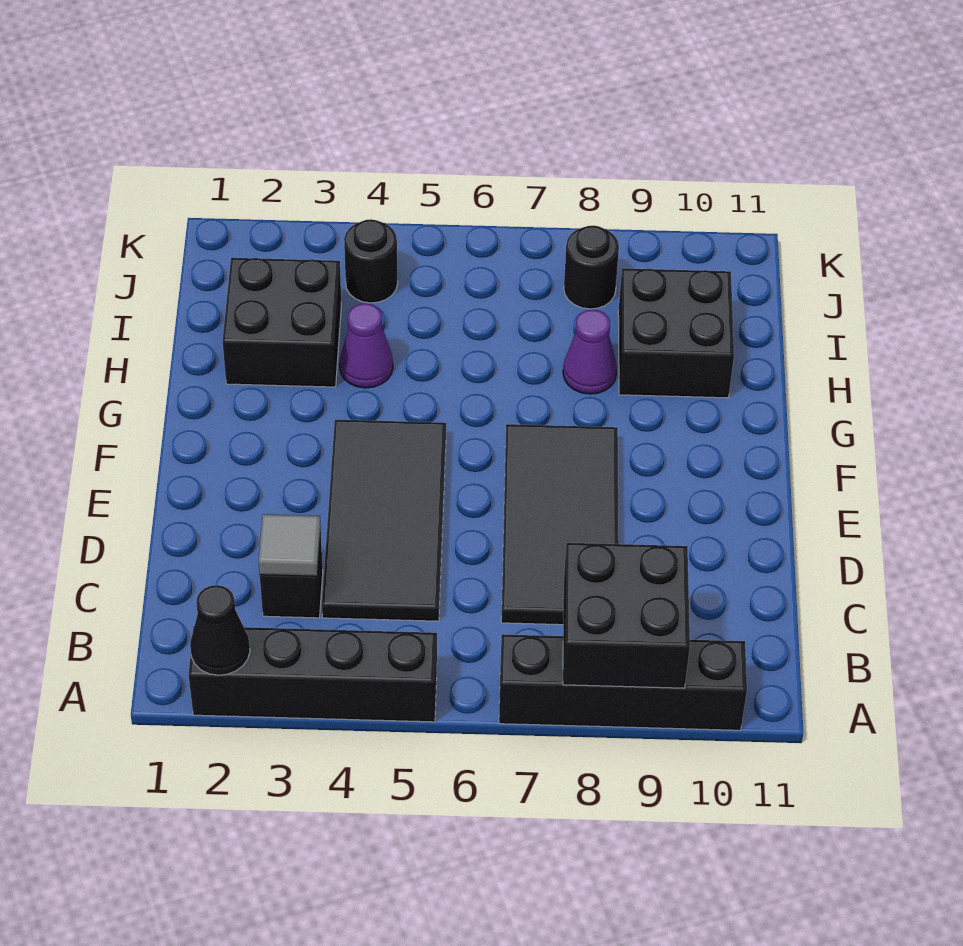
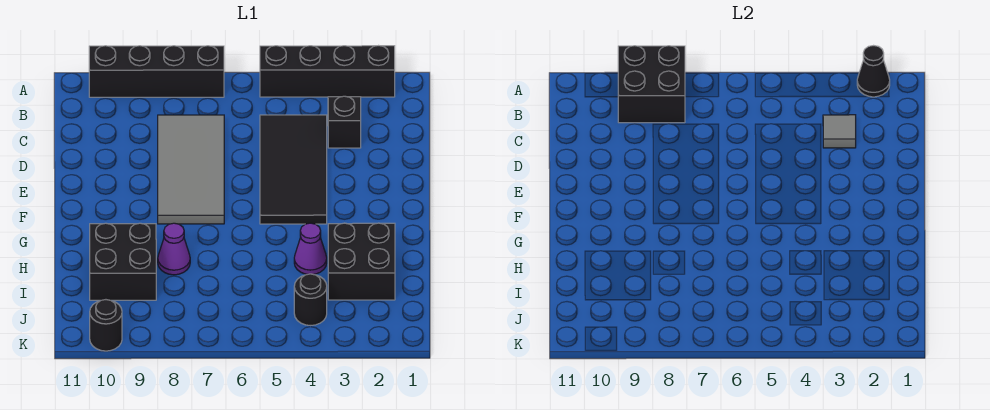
black tile C7:F8 level 1 -> grey tile C7:F8 level 1
black round brick J8 level 1 -> black round brick K10 level 1

